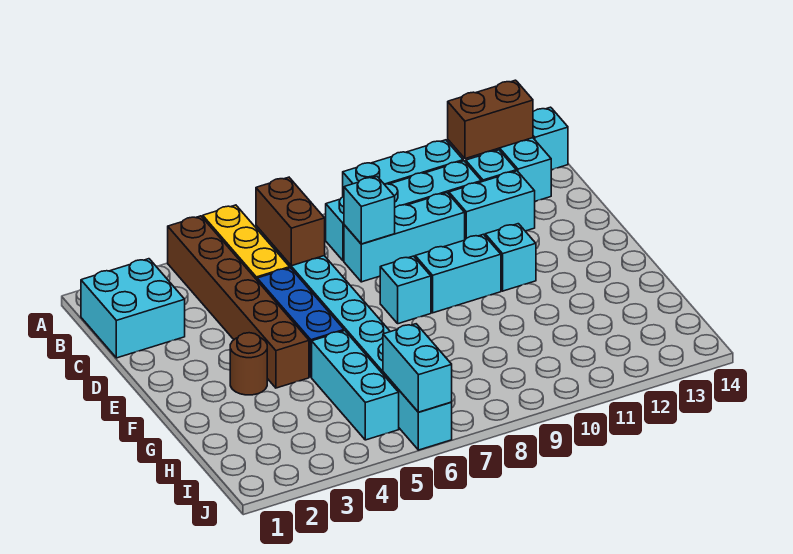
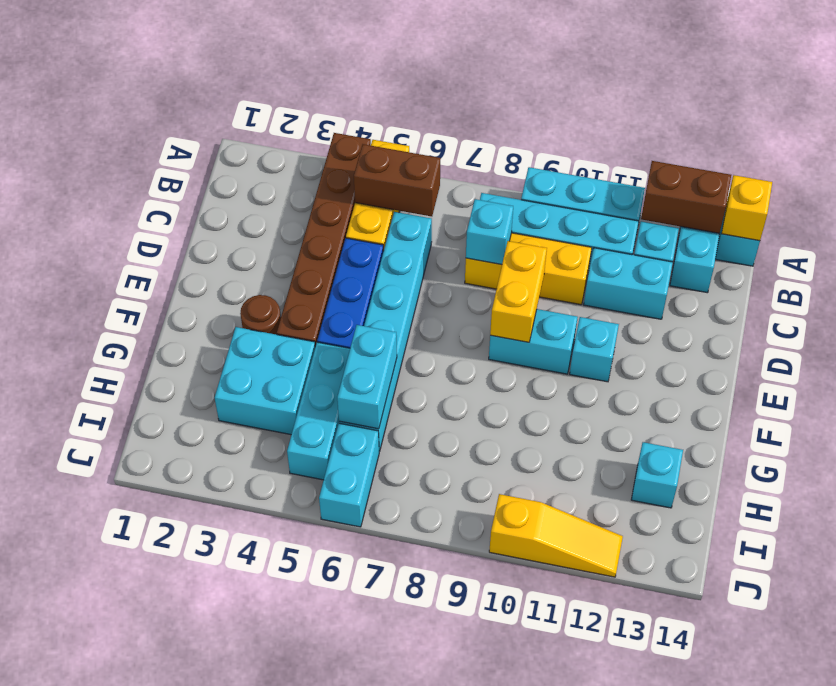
none -> yellow brick A14 level 2
cyan brick B1:C2 level 1 -> cyan brick G3:H4 level 1
brown brick B6:C6 level 2 -> brown brick B5:B6 level 2
cyan brick C8:C10 level 1 -> yellow brick C8:C10 level 1
none -> yellow brick D9:E9 level 2
cyan brick E8 level 1 -> cyan brick H13 level 1
cyan brick I6:J6 level 2 -> cyan brick G6:H6 level 2
none -> yellow slope J10:J12 level 1 top 10

